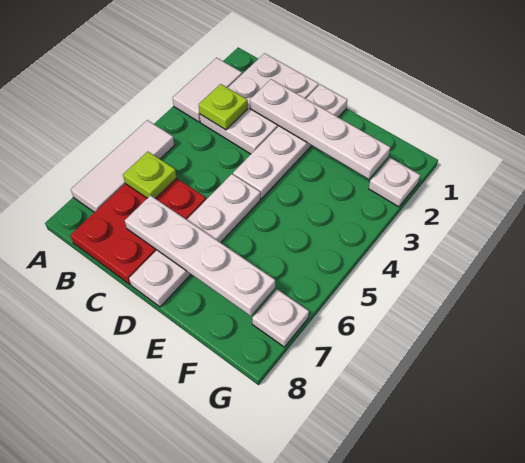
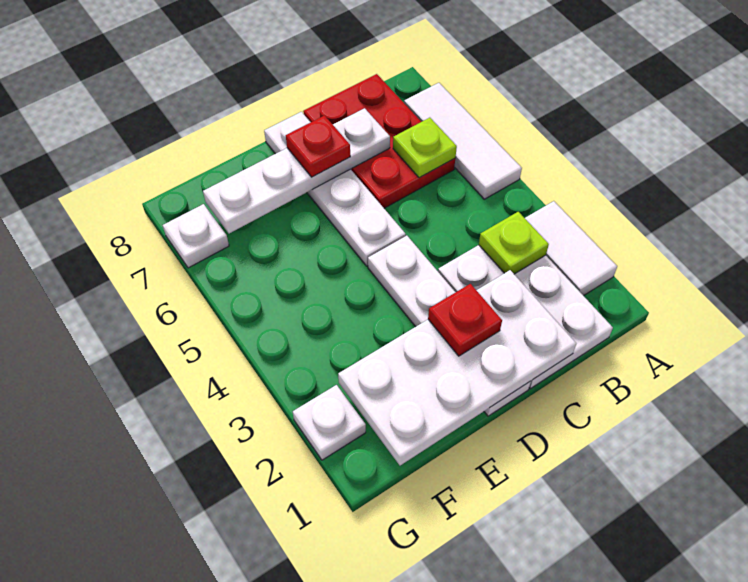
white plate C2:F2 level 2 -> white plate C1:F2 level 2
none -> red plate D2 level 3
none -> red plate D7 level 3

